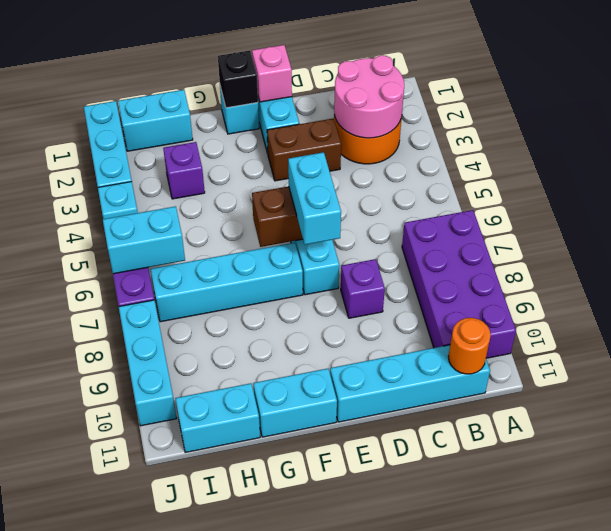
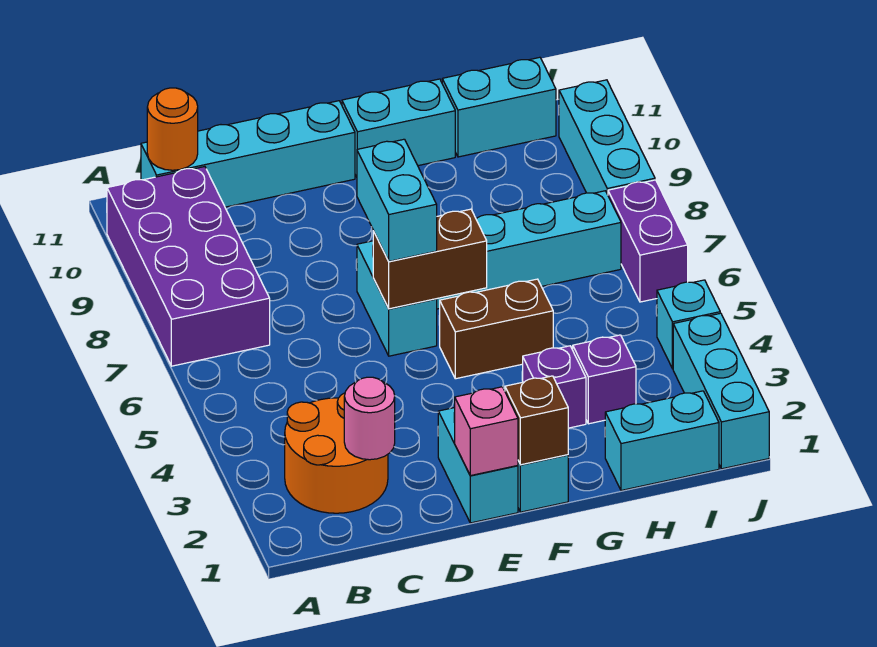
pink round brick B2:C3 level 2 -> pink round brick C2 level 2
brown brick D3:E3 level 1 -> brown brick F5:G5 level 1
purple brick D8 level 1 -> purple brick G3 level 1
black brick F1 level 2 -> brown brick F1 level 2
cyan brick I6:J6 level 2 -> none

